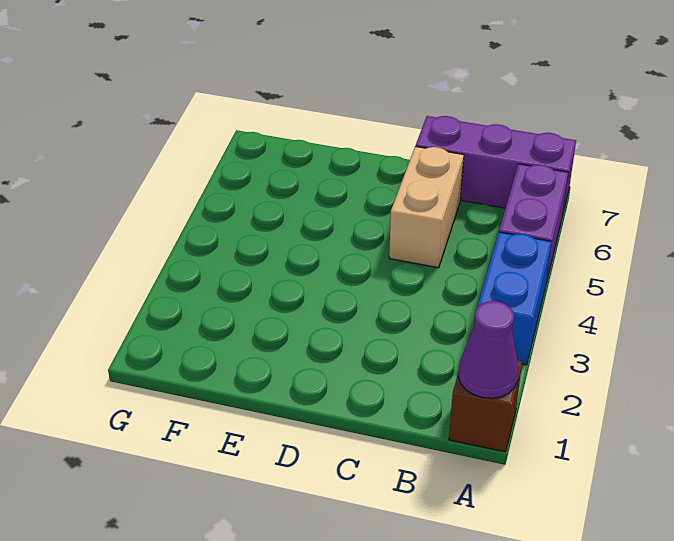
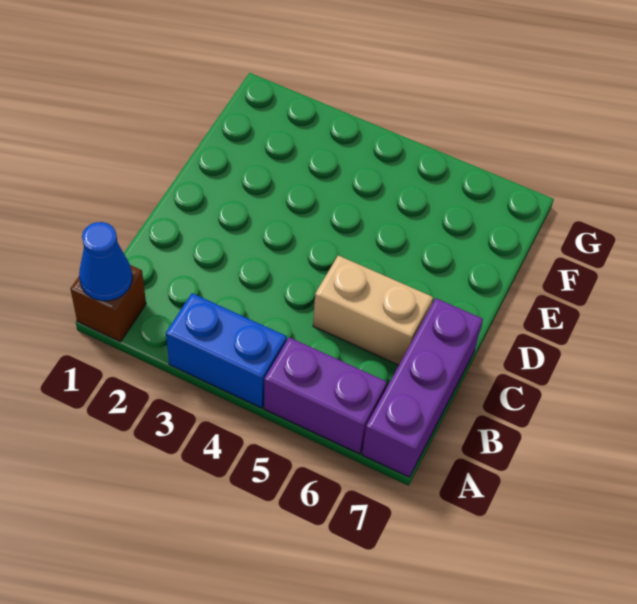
purple cone A1 level 2 -> blue cone A1 level 2

